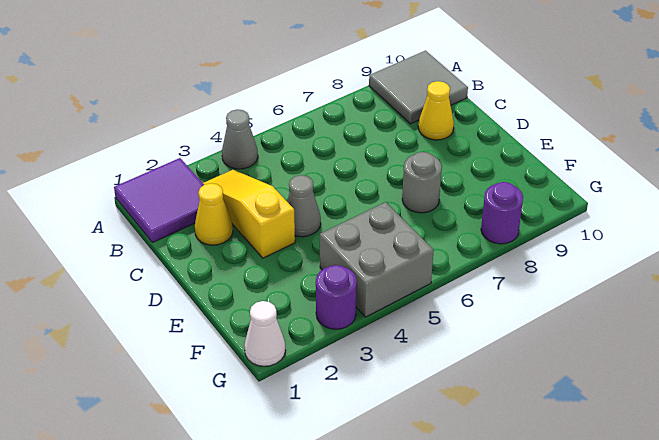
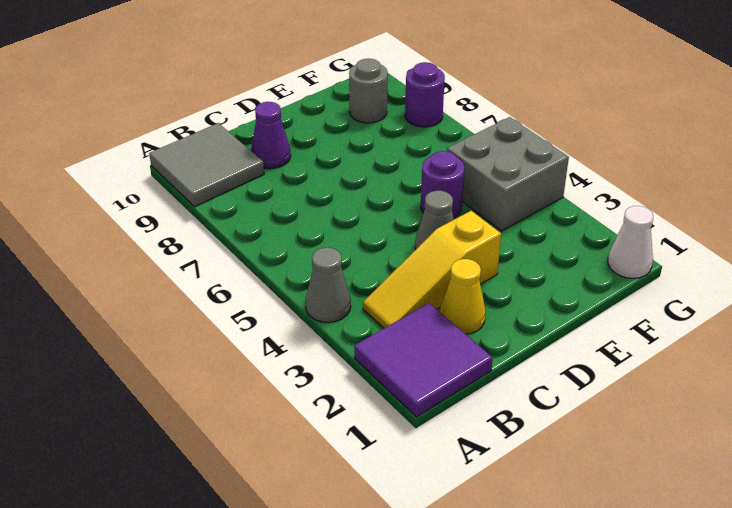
yellow cone C9 level 1 -> purple cone C9 level 1
grey round brick E7 level 1 -> grey round brick F9 level 1
purple round brick G3 level 1 -> purple round brick E5 level 1

